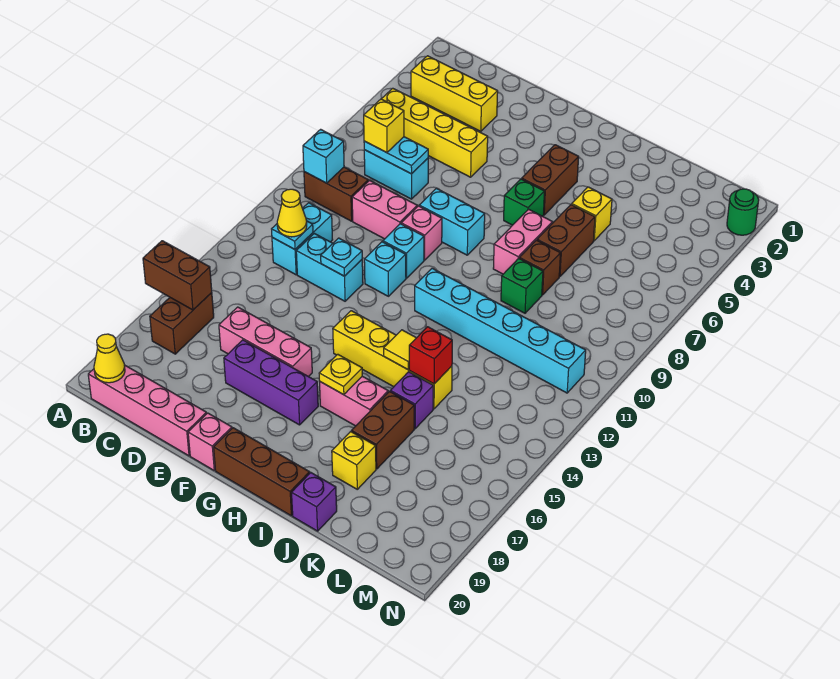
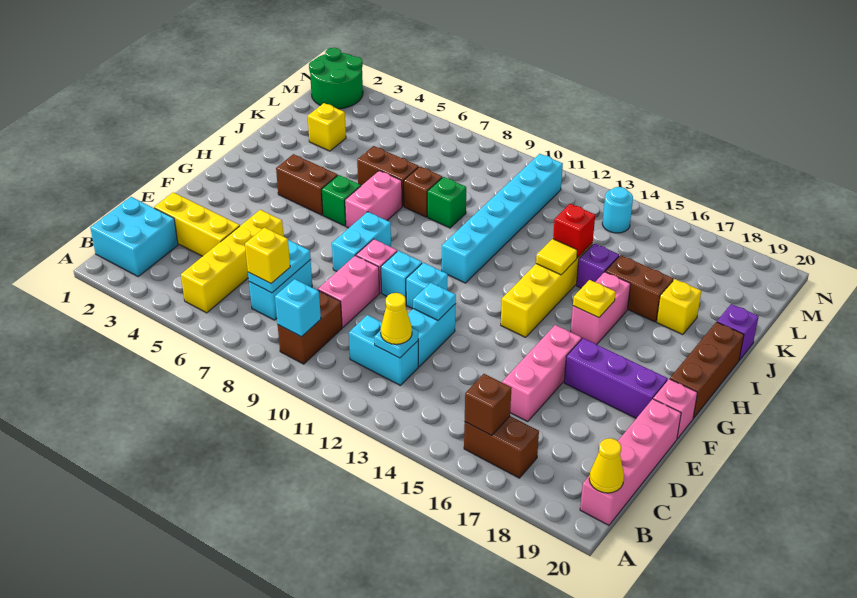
brown brick A16:B16 level 2 -> brown brick B16 level 2
none -> cyan brick B1:C2 level 1
yellow brick B3:D3 level 1 -> yellow brick D2:D4 level 1
purple brick E17:G17 level 1 -> purple brick F17:F19 level 1
pink brick I7:I8 level 1 -> pink brick H7:I7 level 1
yellow brick J5 level 1 -> yellow brick K3 level 1
none -> cyan round brick M14 level 1
green round brick N2 level 1 -> green round brick M1:N2 level 1

